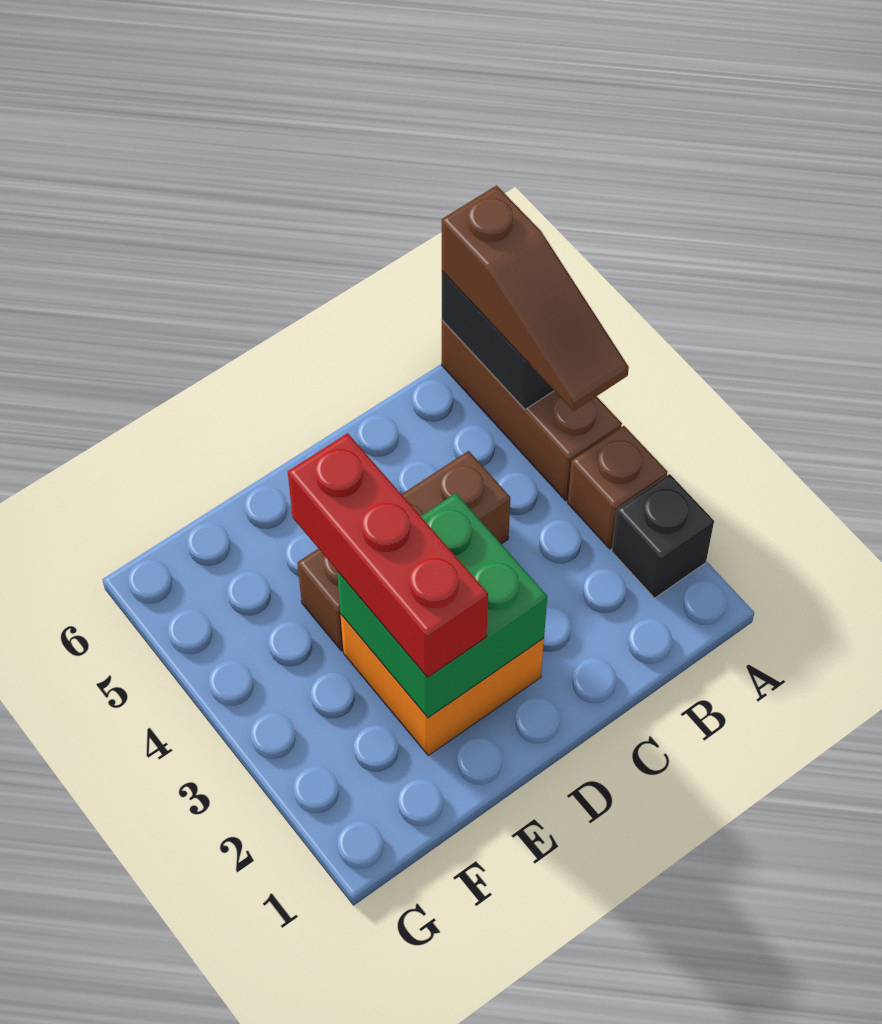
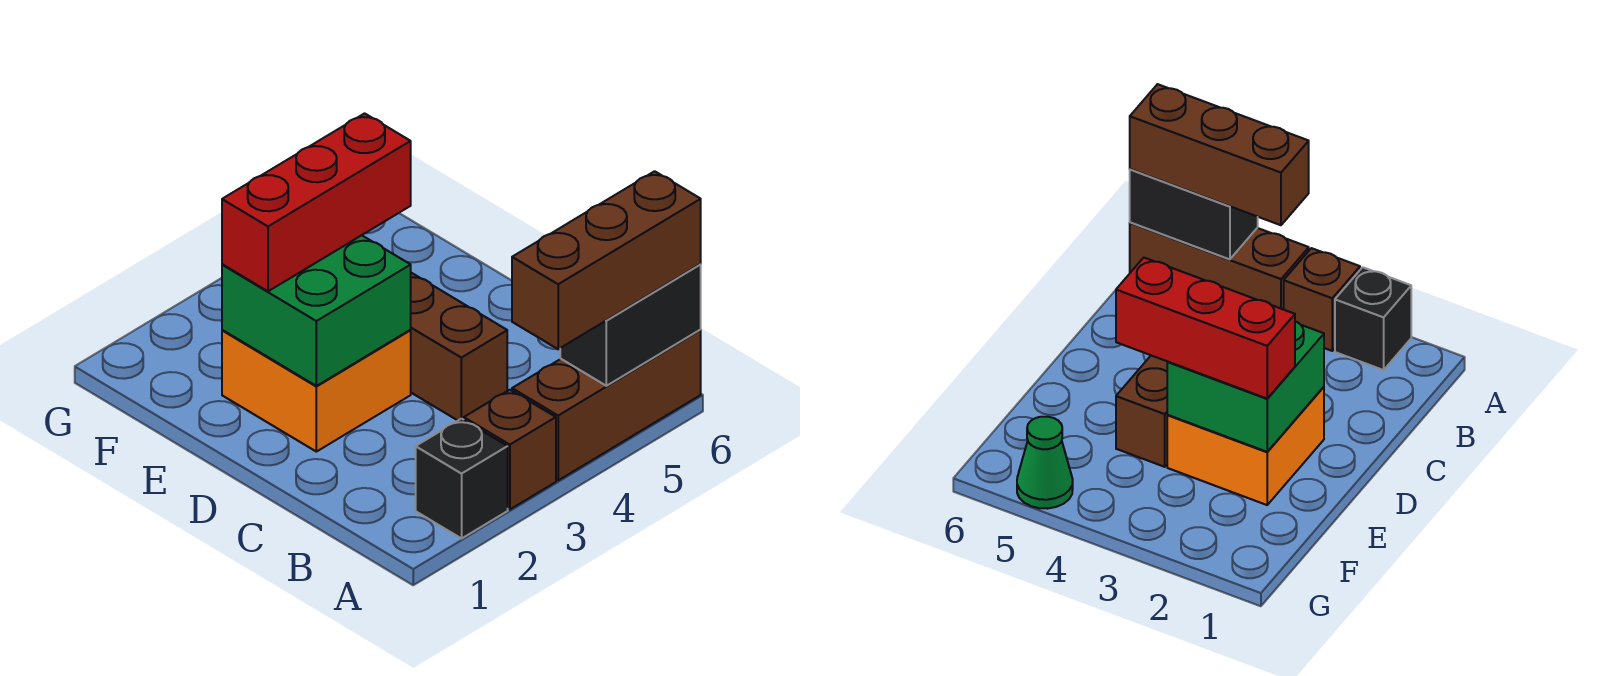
brown slope A4:A6 level 3 top 6 -> brown brick A4:A6 level 3
none -> green cone G5 level 1

